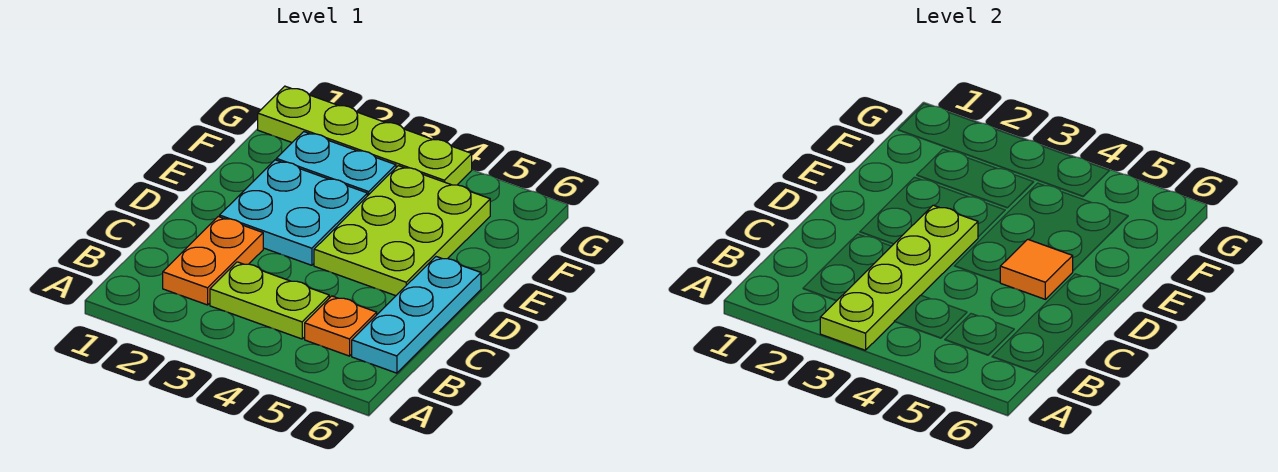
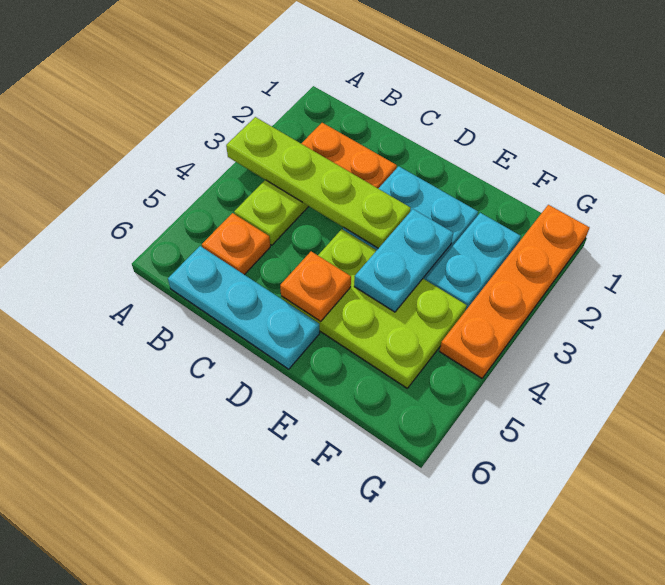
orange tile D5 level 2 -> orange plate D5 level 2
none -> cyan plate E3:E4 level 2
lime plate G1:G4 level 1 -> orange plate G1:G4 level 1

